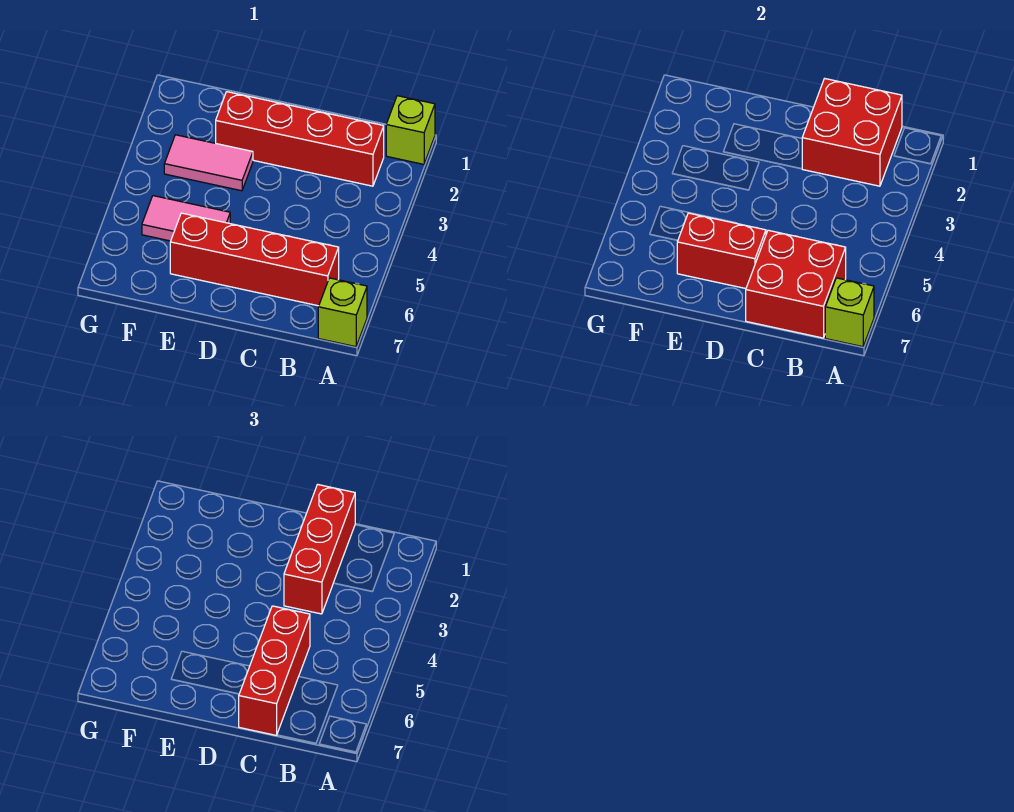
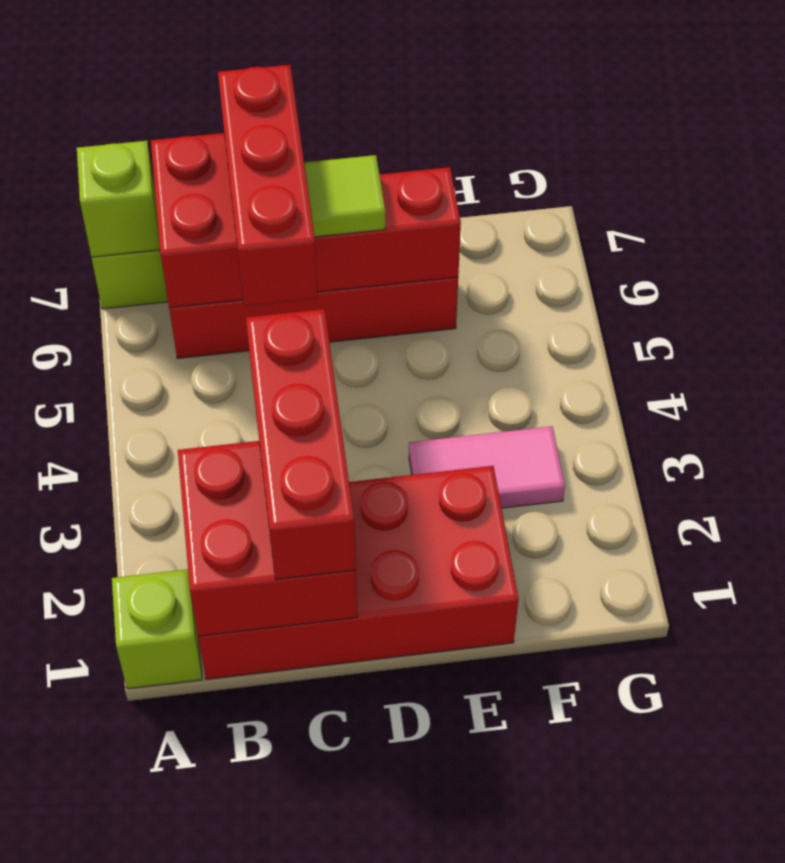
red brick B2:E2 level 1 -> red brick B1:E2 level 1
none -> lime tile D6 level 3
pink tile E5:F5 level 1 -> none

